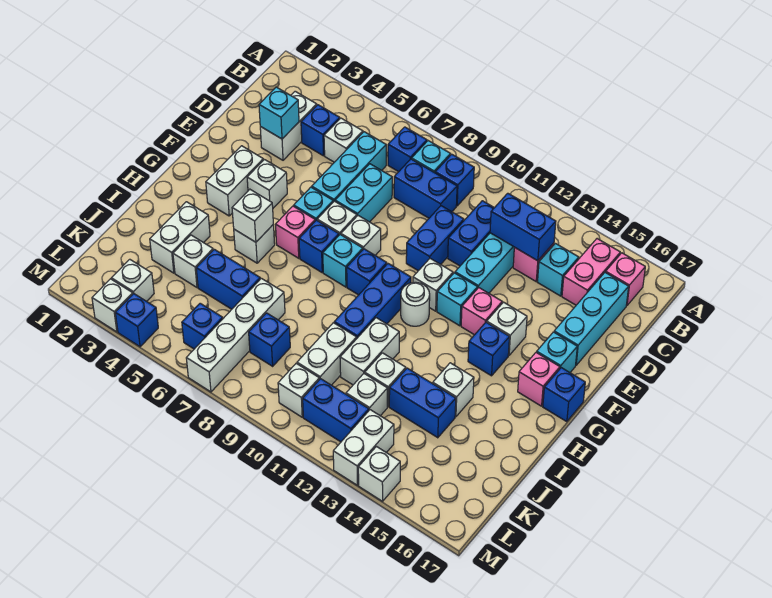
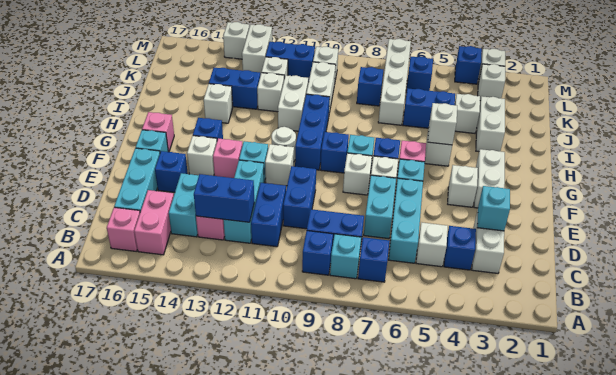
cyan brick C14 level 1 -> cyan brick C14:D14 level 1
blue brick G17 level 1 -> blue brick E15 level 1

